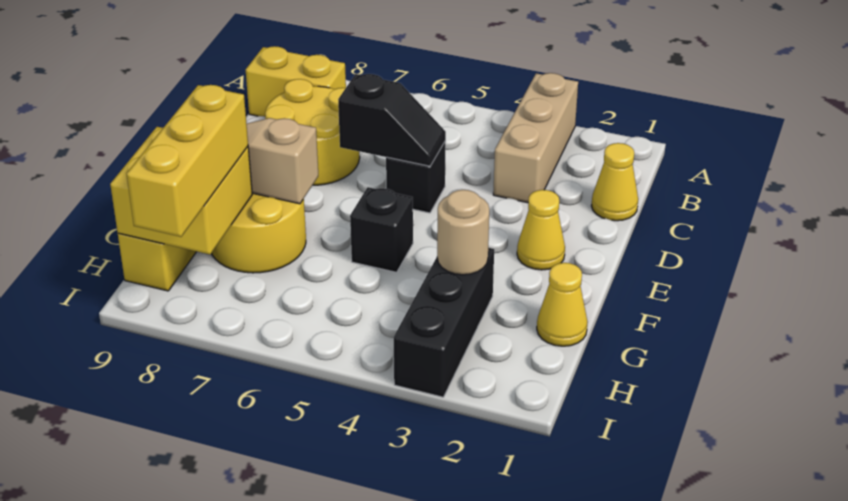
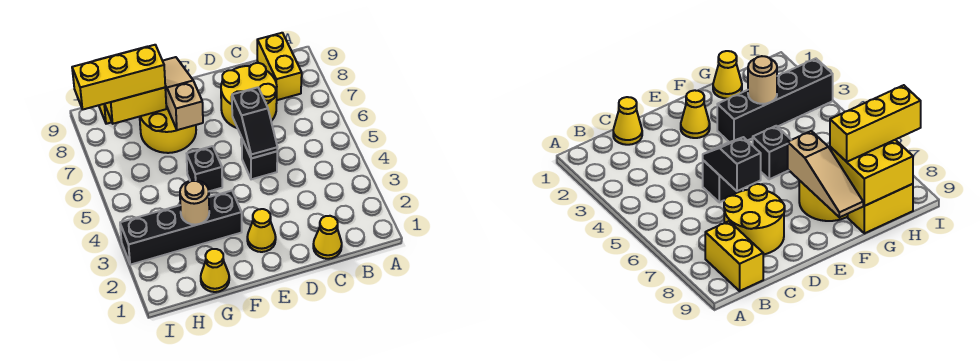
tan brick A3:C3 level 1 -> none
black brick G3:I3 level 1 -> black brick F3:I3 level 1

